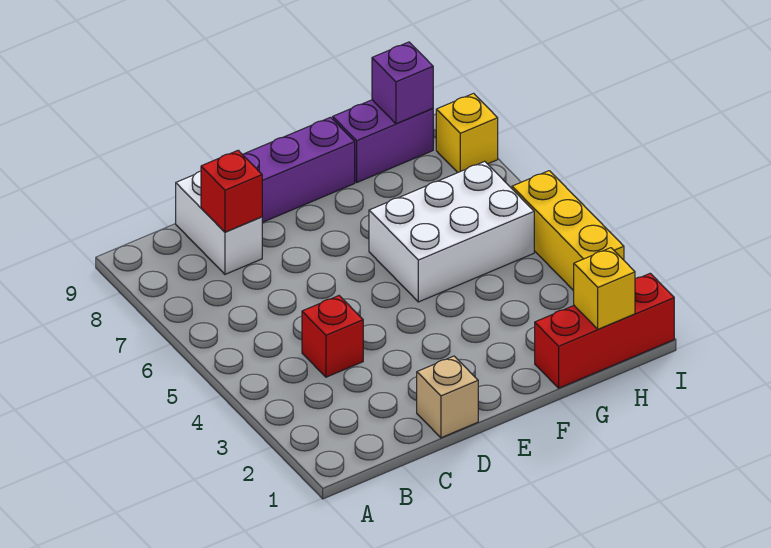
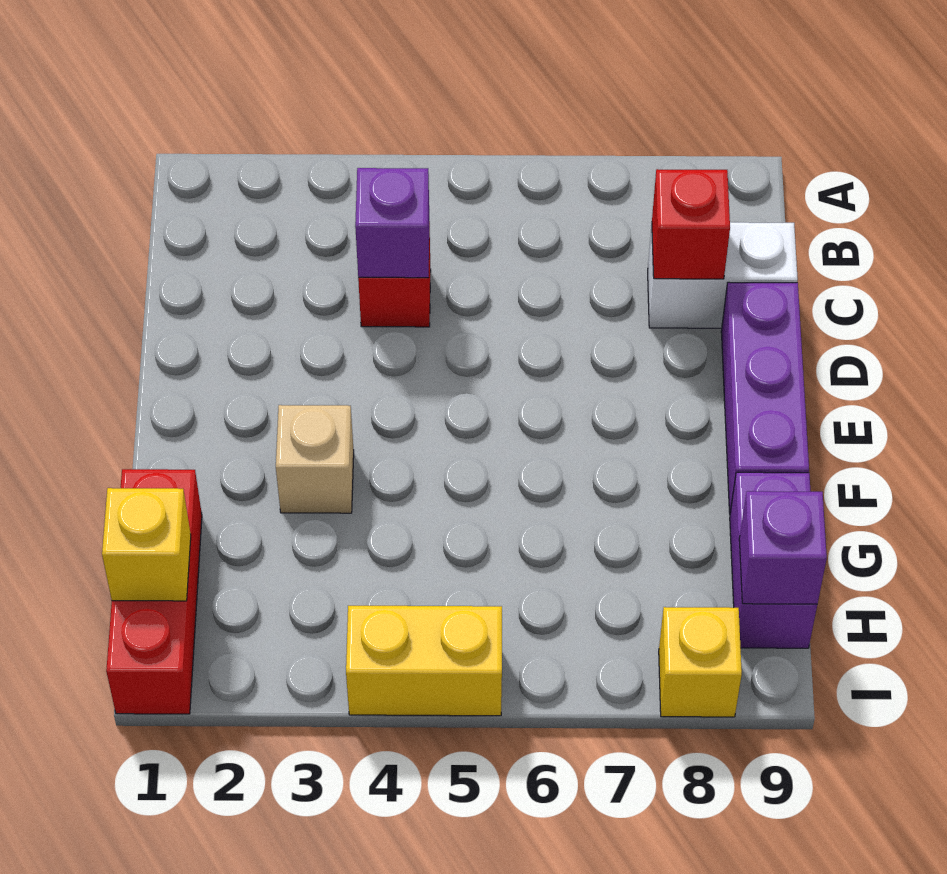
none -> purple brick C4 level 2
tan brick D1 level 1 -> tan brick F3 level 1
white brick F5:H6 level 1 -> none
yellow brick I3:I5 level 1 -> yellow brick I4:I5 level 1

